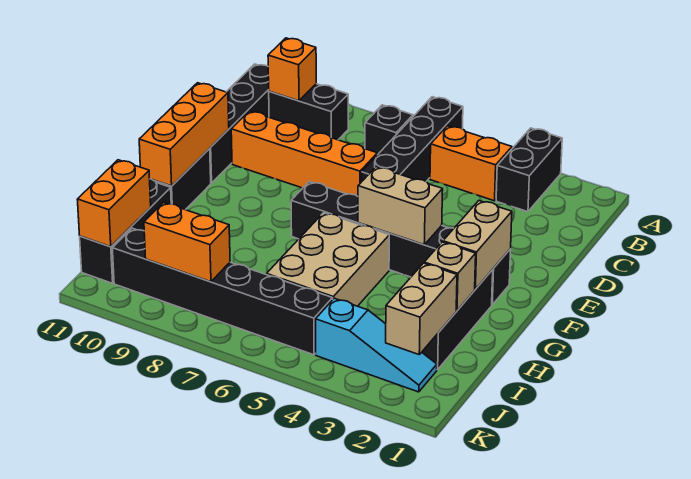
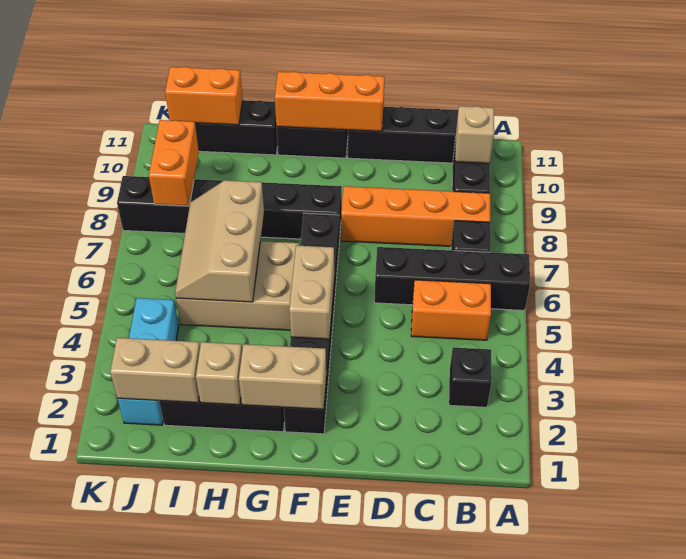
black brick A3:B3 level 1 -> black brick B3 level 1
orange brick B4:B5 level 1 -> orange brick B5:C5 level 1
orange brick B10 level 2 -> tan brick B10 level 2
orange brick D7:D10 level 1 -> orange brick B8:E8 level 1
none -> tan slope H5:I7 level 2 top H
cyan slope J2:J4 level 1 top 4 -> cyan brick J2:J4 level 1
black brick J5:J10 level 1 -> black brick F8:K8 level 1

